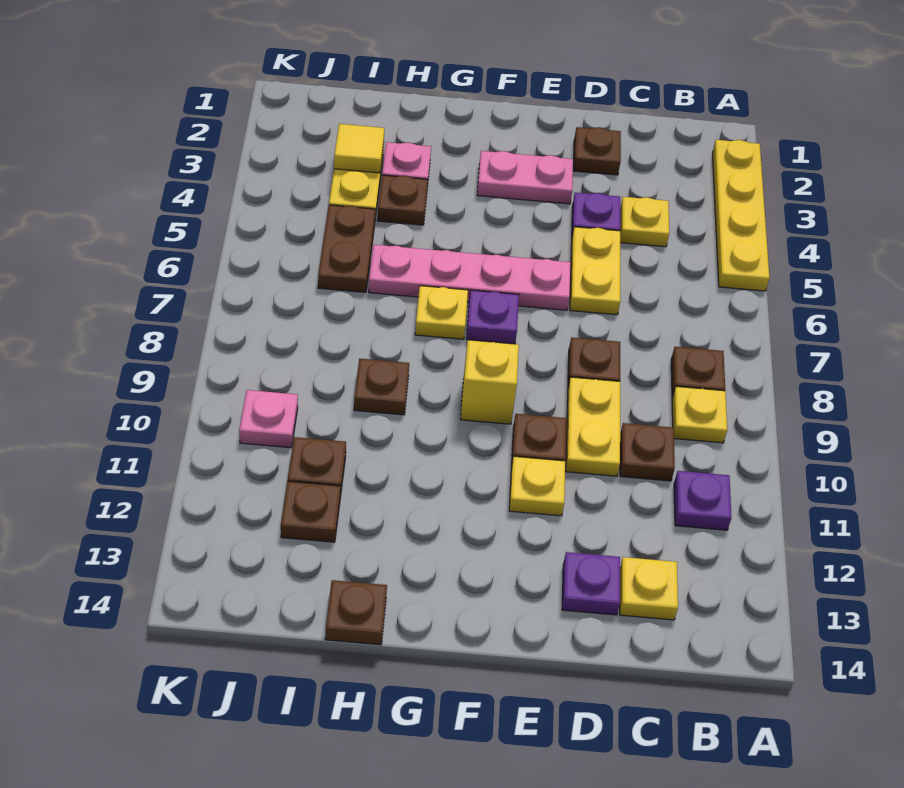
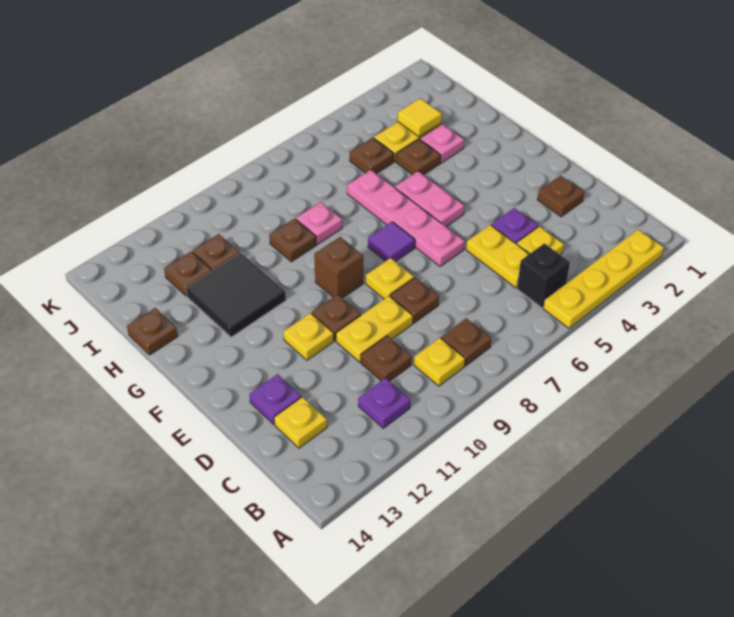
none -> black brick B5 level 1
yellow plate D5:D6 level 1 -> yellow plate C5:D5 level 1
pink plate E3:F3 level 1 -> pink plate F5:G5 level 1
purple plate F7 level 1 -> purple tile F7 level 1
yellow brick F9 level 1 -> brown brick F9 level 1
yellow plate G7 level 1 -> yellow plate E8 level 1
none -> black tile G11:H12 level 1
brown plate I5:I6 level 1 -> brown plate I5 level 1
pink plate J10 level 1 -> pink plate H8 level 1

